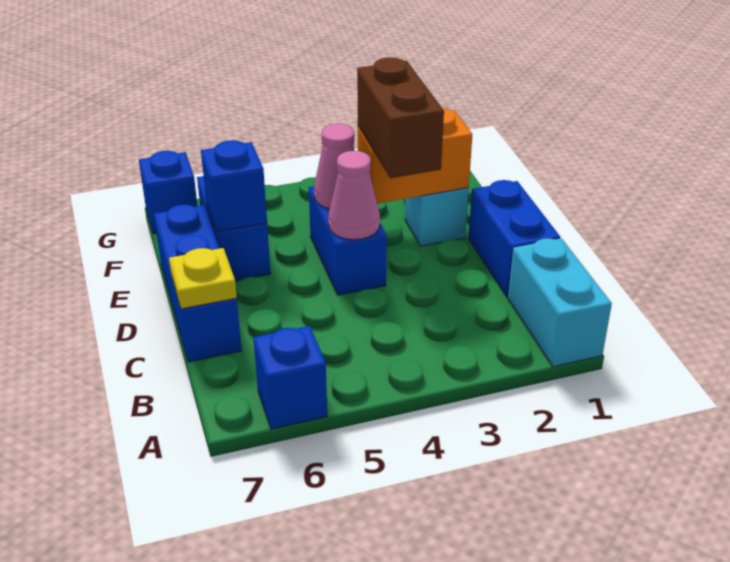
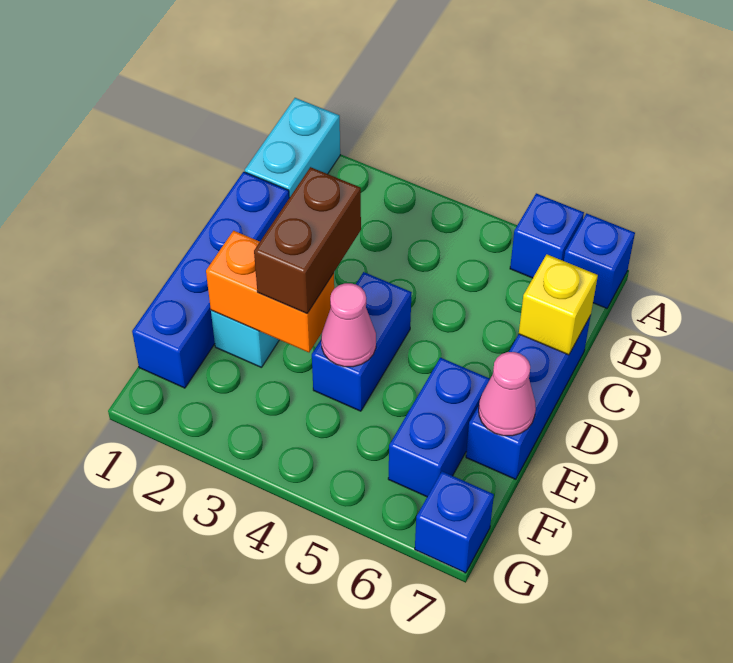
blue brick C1:D1 level 1 -> blue brick C1:F1 level 1
yellow plate C7 level 2 -> yellow brick C7 level 2
pink cone D4 level 2 -> pink cone E7 level 2
blue brick E6 level 2 -> blue brick A7 level 1

